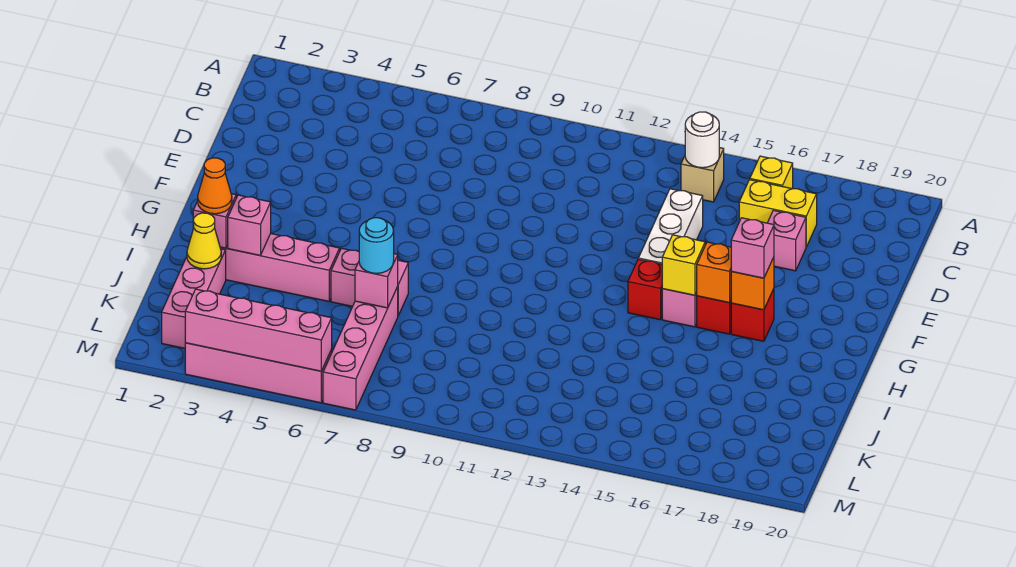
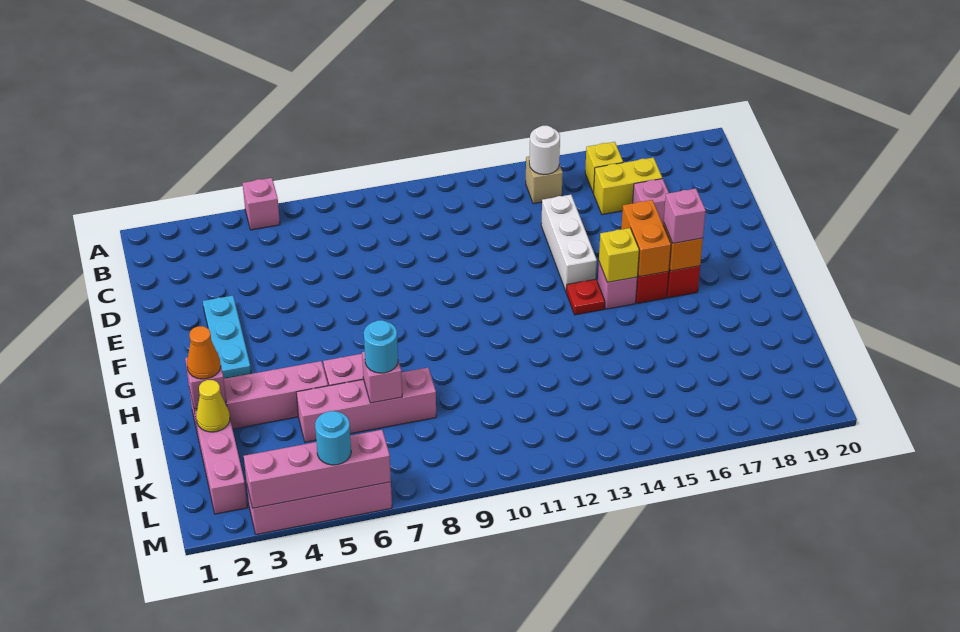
none -> cyan plate E3:G3 level 1
red brick G14 level 1 -> red plate G14 level 1
orange brick G16 level 2 -> orange brick F16:G16 level 2
pink brick I3 level 2 -> pink brick A5 level 1
pink brick J7:M7 level 1 -> pink brick J5:J8 level 1
none -> cyan round brick M5 level 3

